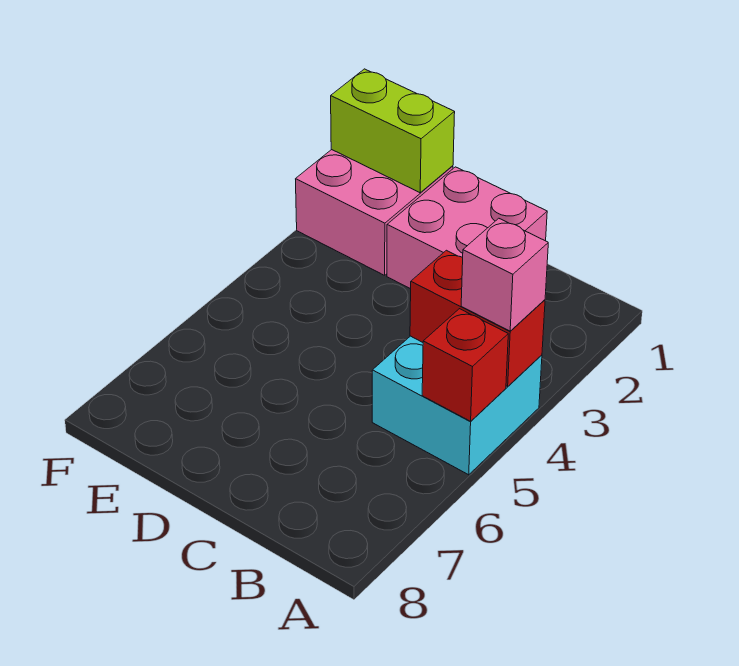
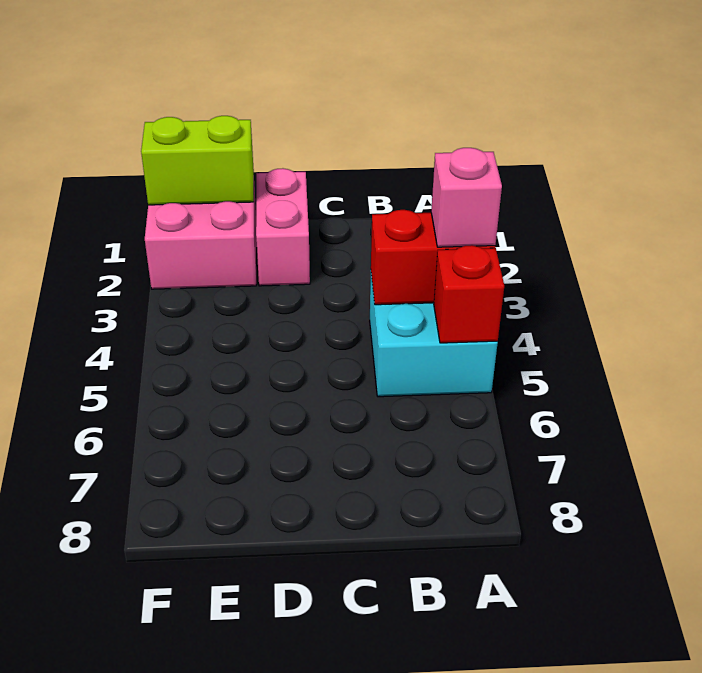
pink brick C1:D2 level 1 -> pink brick D1:D2 level 1

